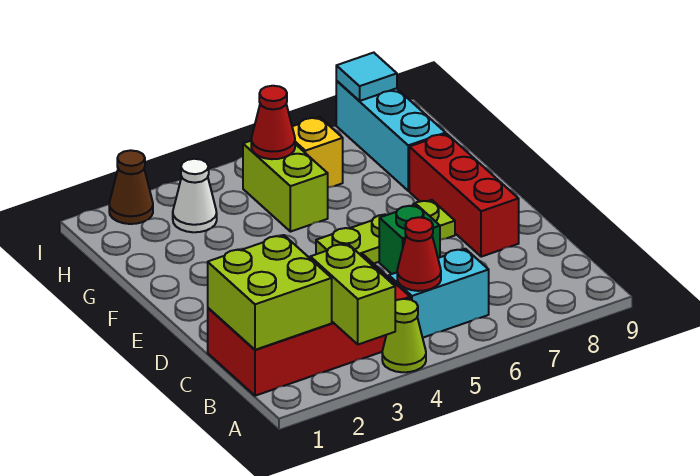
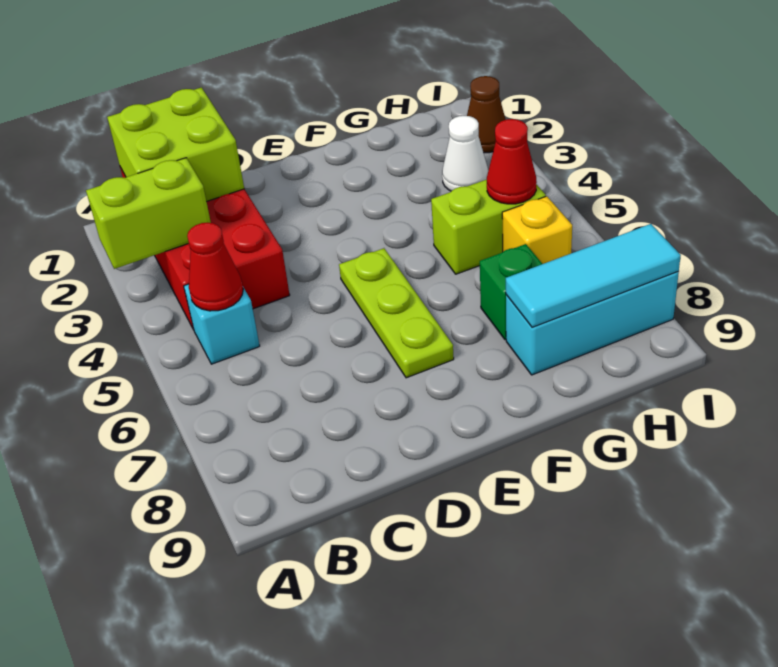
lime cone A4 level 1 -> none
cyan brick B5:B6 level 1 -> cyan brick B5 level 1
green brick D6 level 1 -> green brick G7 level 1
red brick D8:F8 level 1 -> none
cyan tile I8 level 2 -> cyan tile G8:I8 level 2

